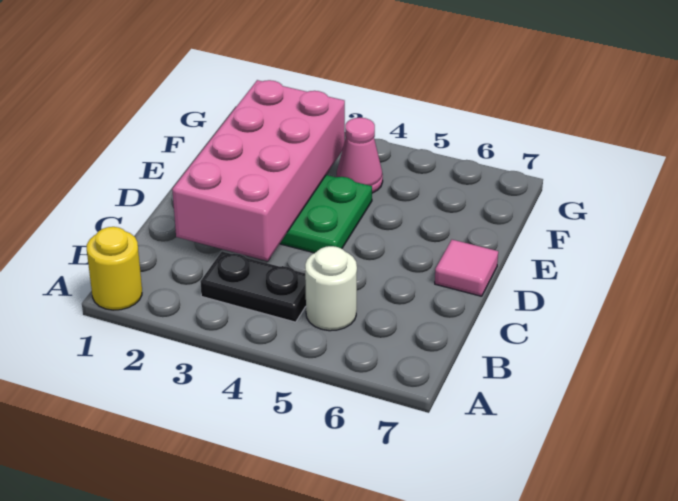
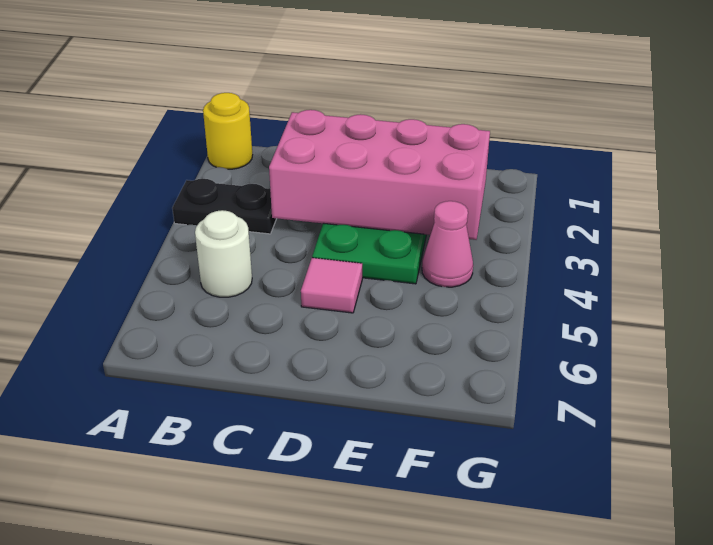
black plate B3:B4 level 1 -> black plate A3:B3 level 1
pink tile D7 level 1 -> pink tile D5 level 1

